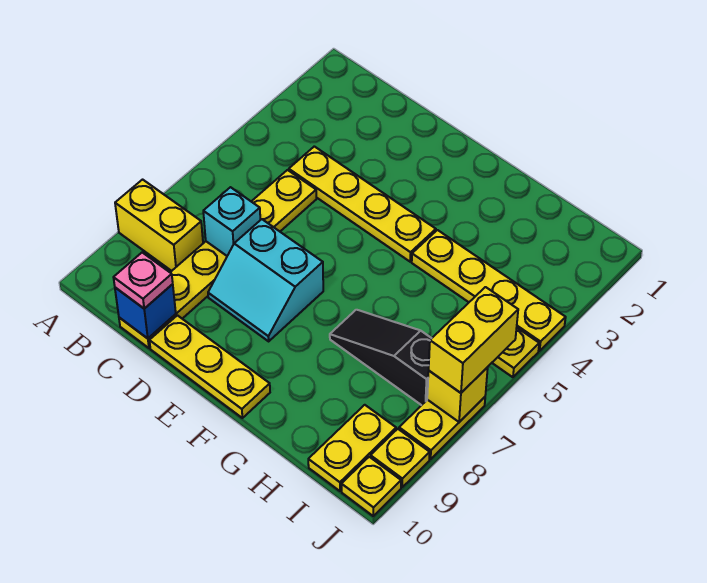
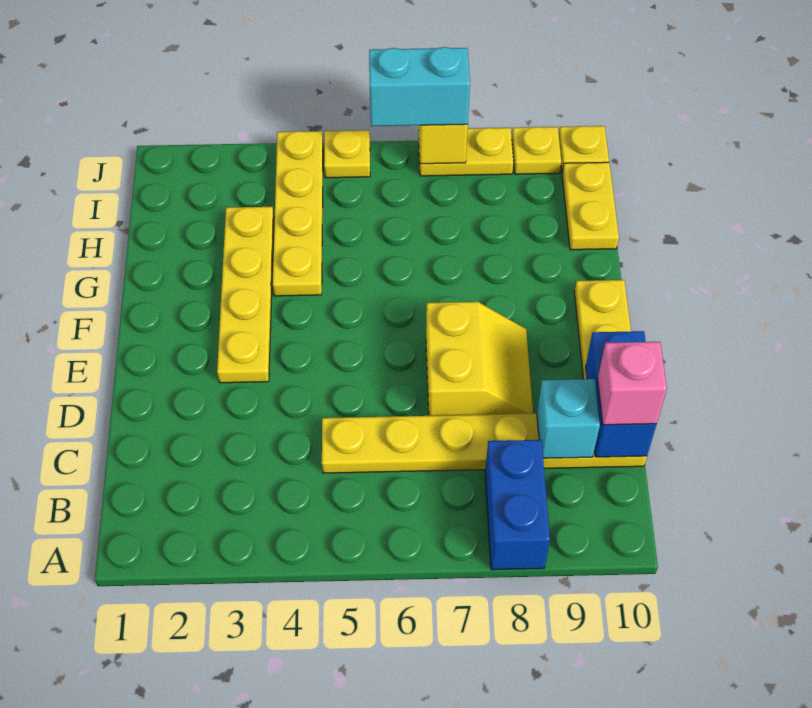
yellow brick A8:B8 level 1 -> blue brick A8:B8 level 1
yellow plate C4:F4 level 1 -> yellow plate E3:H3 level 1
cyan brick C7 level 2 -> cyan brick C9 level 2
blue brick C10 level 2 -> blue brick C10:D10 level 2
pink plate C10 level 3 -> pink brick C10 level 3
cyan slope D7:E8 level 1 top 7 -> yellow slope D7:E8 level 1 top 7
black slope G7:I7 level 1 top I -> none
yellow plate I9:I10 level 1 -> yellow plate H10:I10 level 1
yellow brick J6:J7 level 3 -> cyan brick J6:J7 level 3

